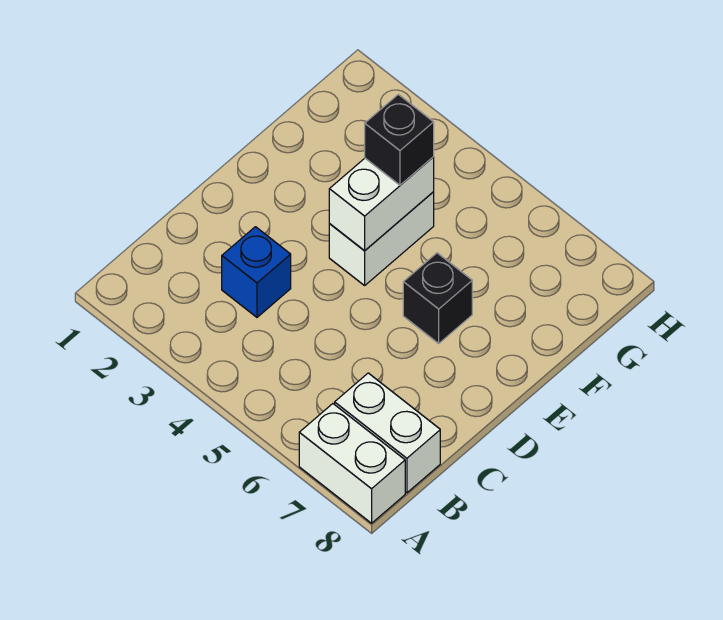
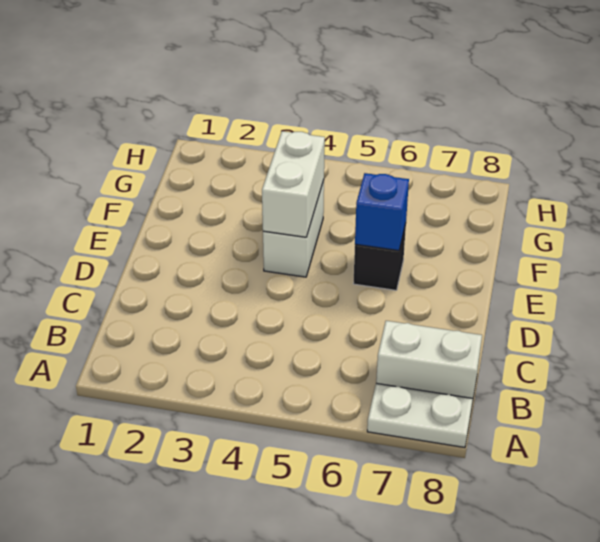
white brick A7:A8 level 1 -> white plate A7:A8 level 1
blue brick C3 level 1 -> blue brick E6 level 2
black brick F4 level 3 -> none

